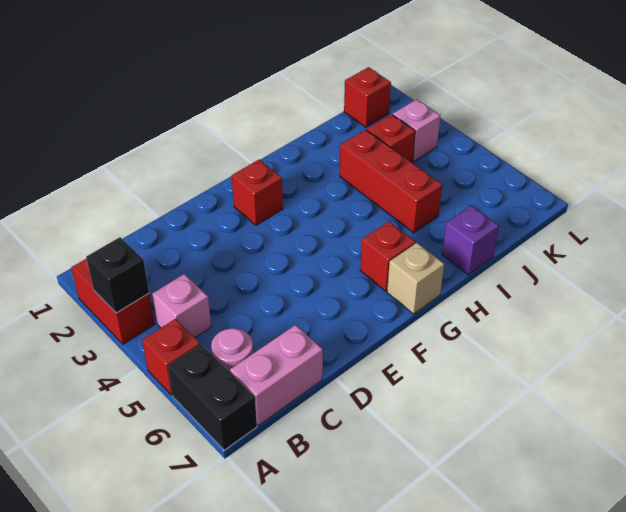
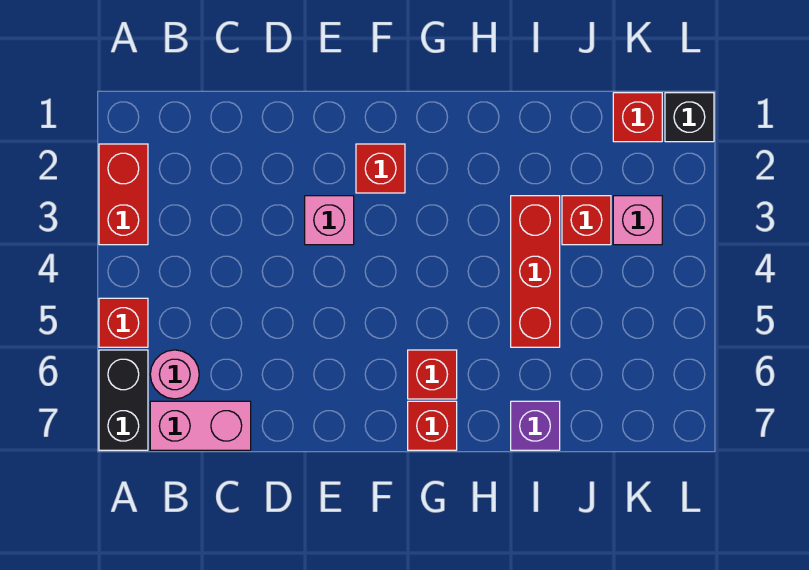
black brick A3 level 2 -> black brick L1 level 1
pink brick B4 level 1 -> pink brick E3 level 1
tan brick G7 level 1 -> red brick G7 level 1

